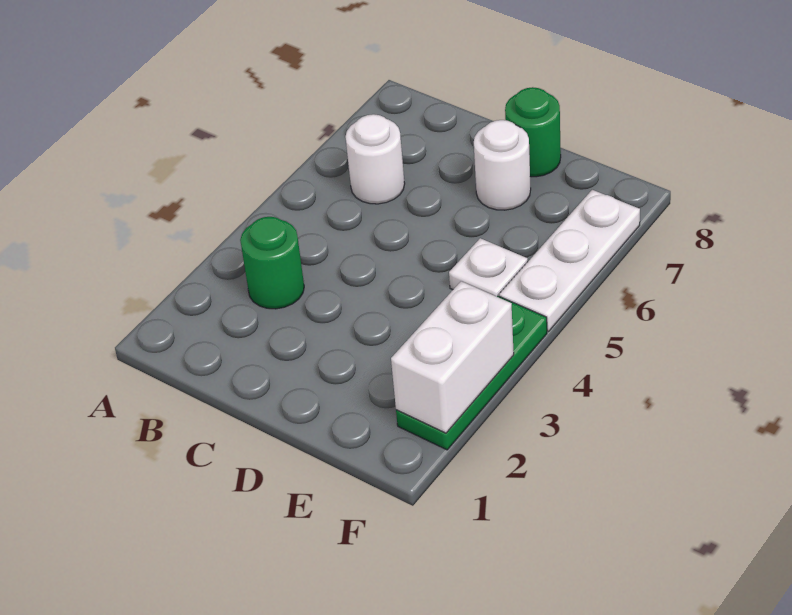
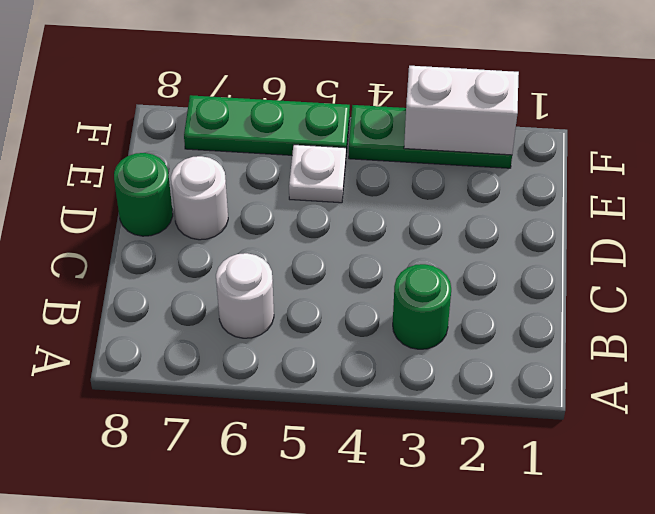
white plate F5:F7 level 1 -> green plate F5:F7 level 1

